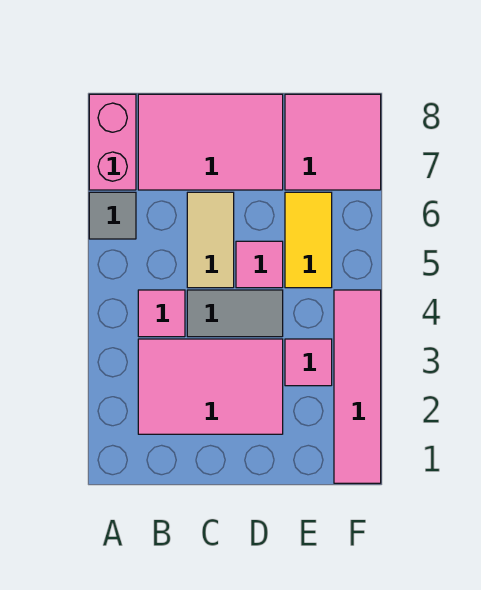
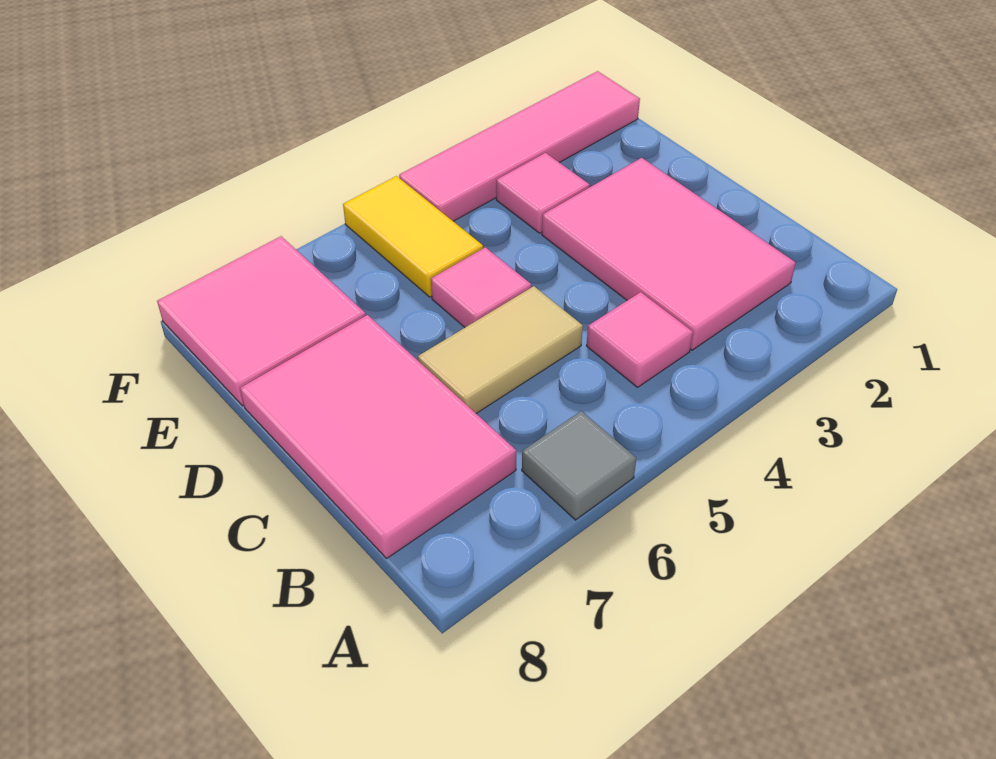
pink brick A7:A8 level 1 -> none
grey tile C4:D4 level 1 -> none
yellow tile E5:E6 level 1 -> yellow tile E5:F5 level 1

